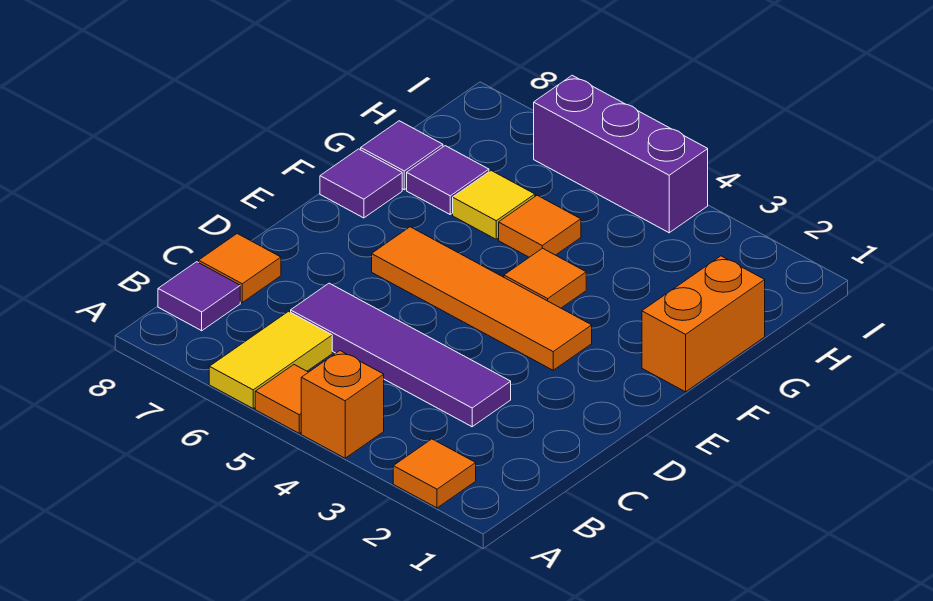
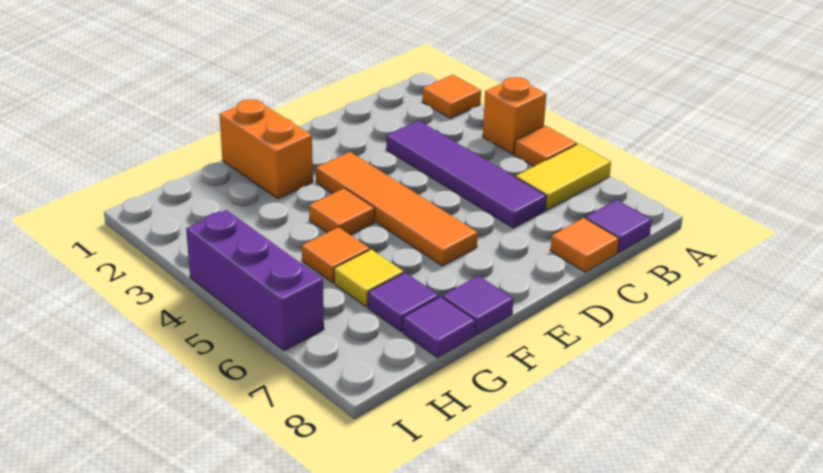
orange brick F1:G1 level 1 -> orange brick F1:F2 level 1

